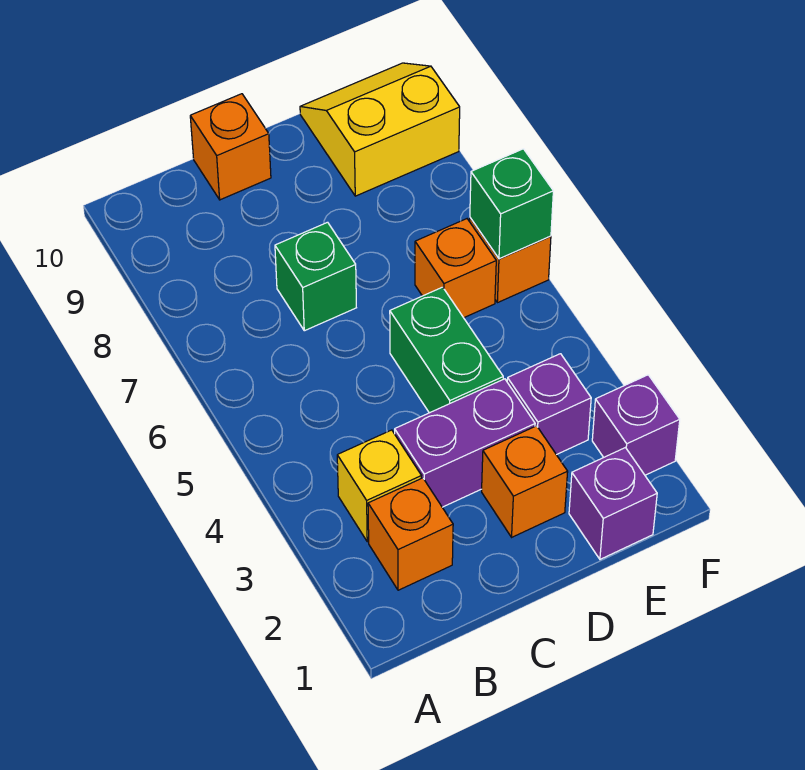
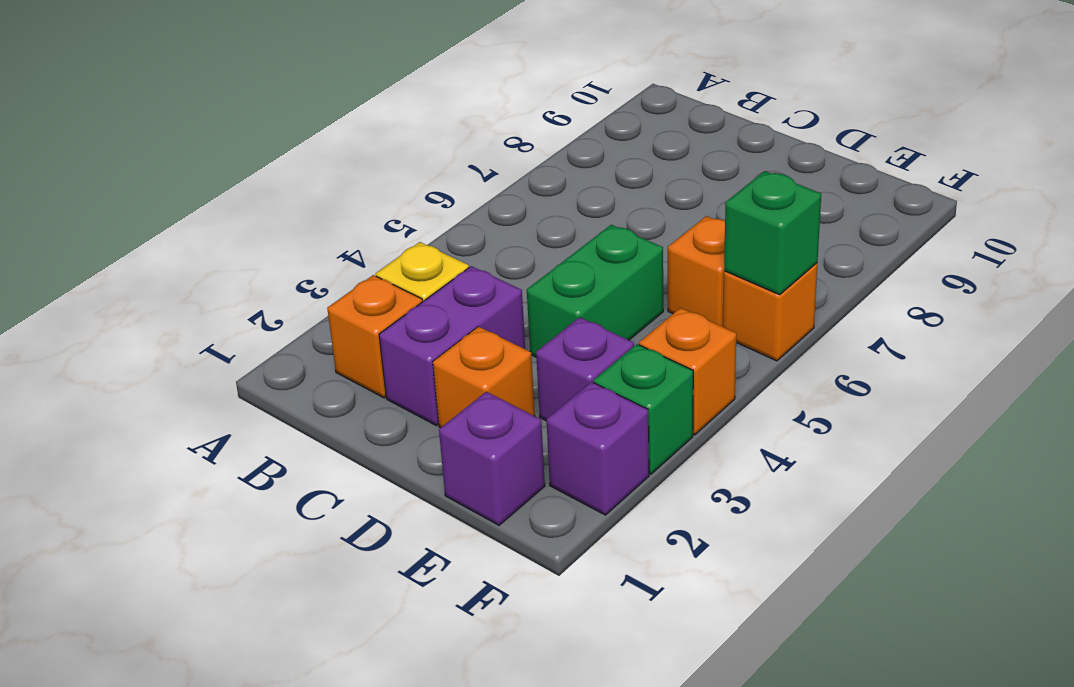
purple brick C3:D3 level 1 -> purple brick C2:C3 level 1
green brick C7 level 1 -> green brick F3 level 1
orange brick C10 level 1 -> orange brick F4 level 1
yellow slope E9:F10 level 1 top 9 -> none

